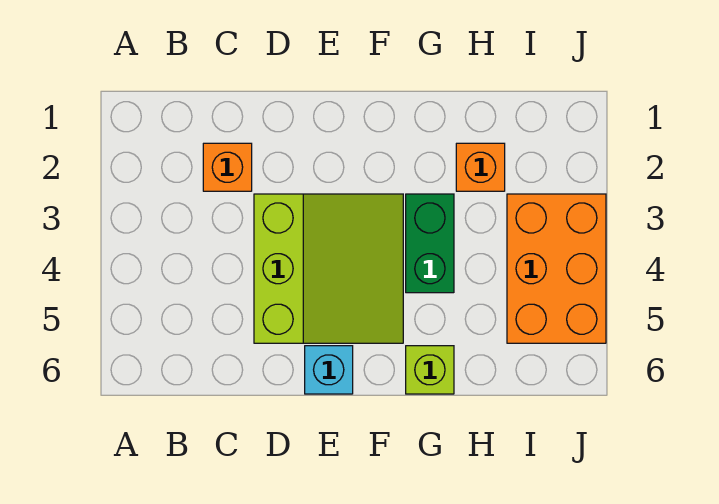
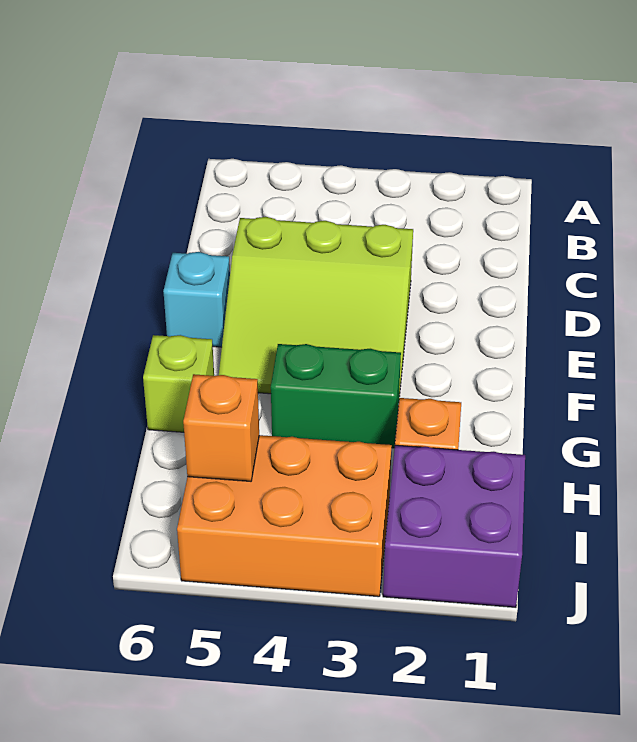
orange brick C2 level 1 -> orange brick I5 level 2
none -> purple brick I1:J2 level 1

